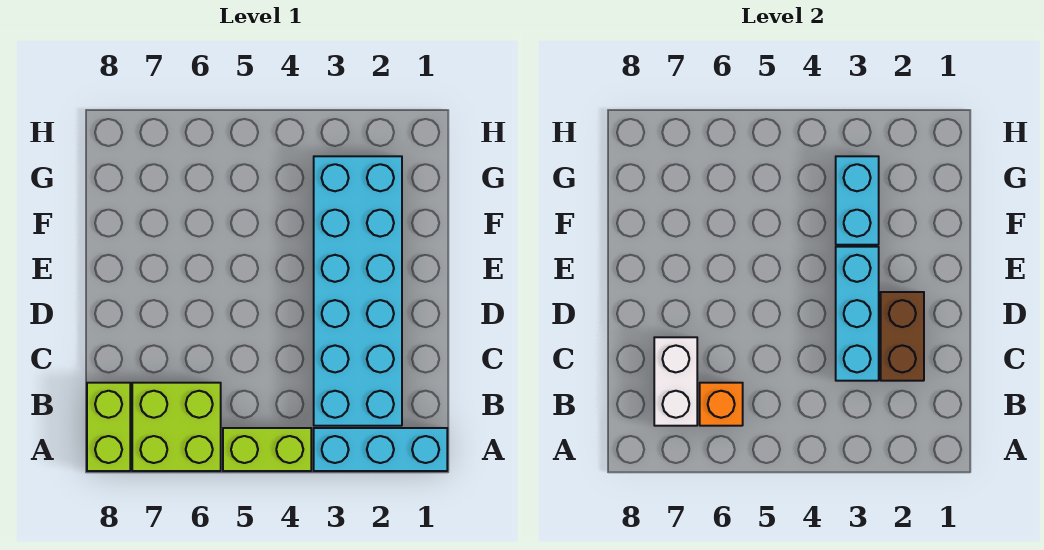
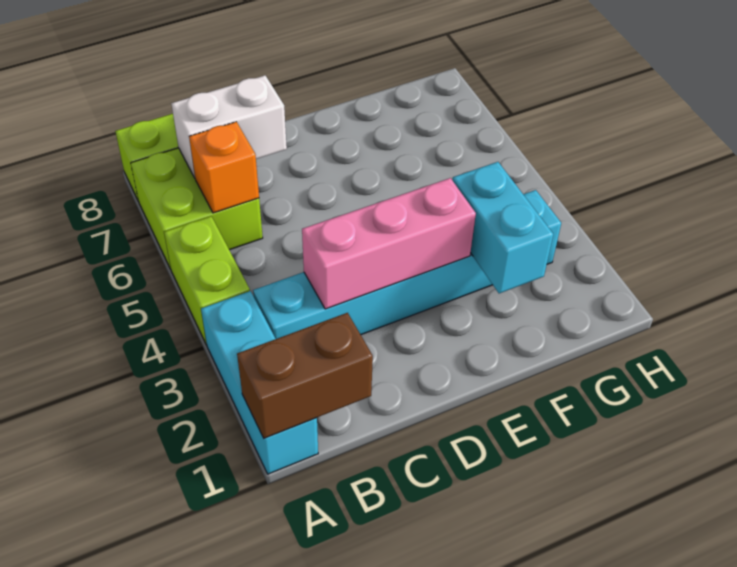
cyan brick B2:G3 level 1 -> cyan brick B3:G3 level 1
brown brick C2:D2 level 2 -> brown brick A1:B1 level 2
cyan brick C3:E3 level 2 -> pink brick C3:E3 level 2
cyan brick F3:G3 level 2 -> cyan brick F2:F3 level 2

